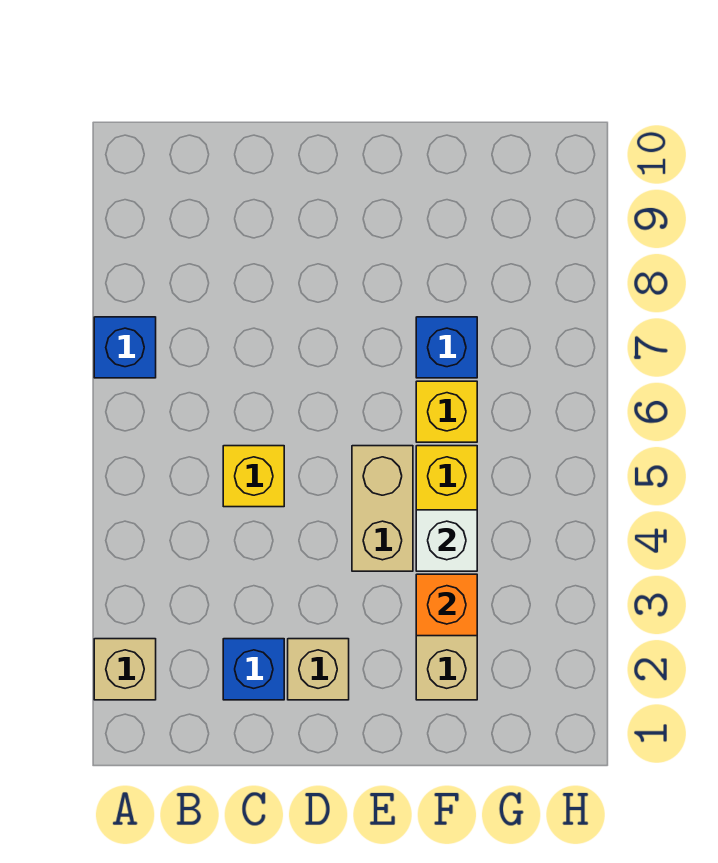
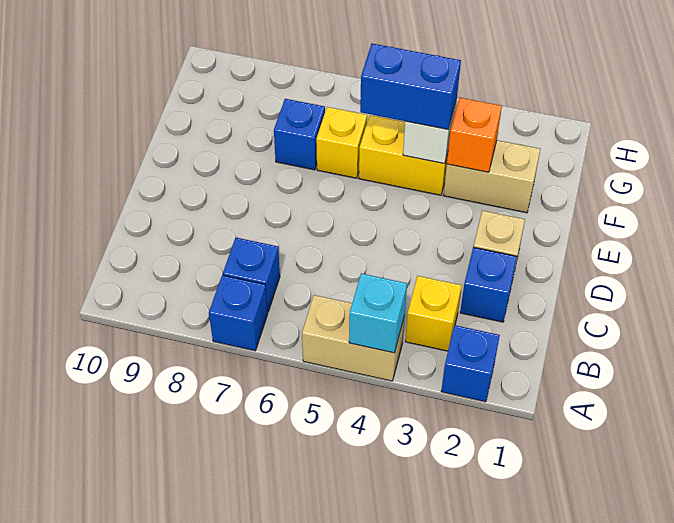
tan brick A2 level 1 -> blue brick A2 level 1
none -> cyan brick A4 level 2
none -> blue brick B7 level 1
yellow brick C5 level 1 -> yellow brick B3 level 1
tan brick E4:E5 level 1 -> tan brick A4:A5 level 1
none -> blue brick F4:F5 level 3

